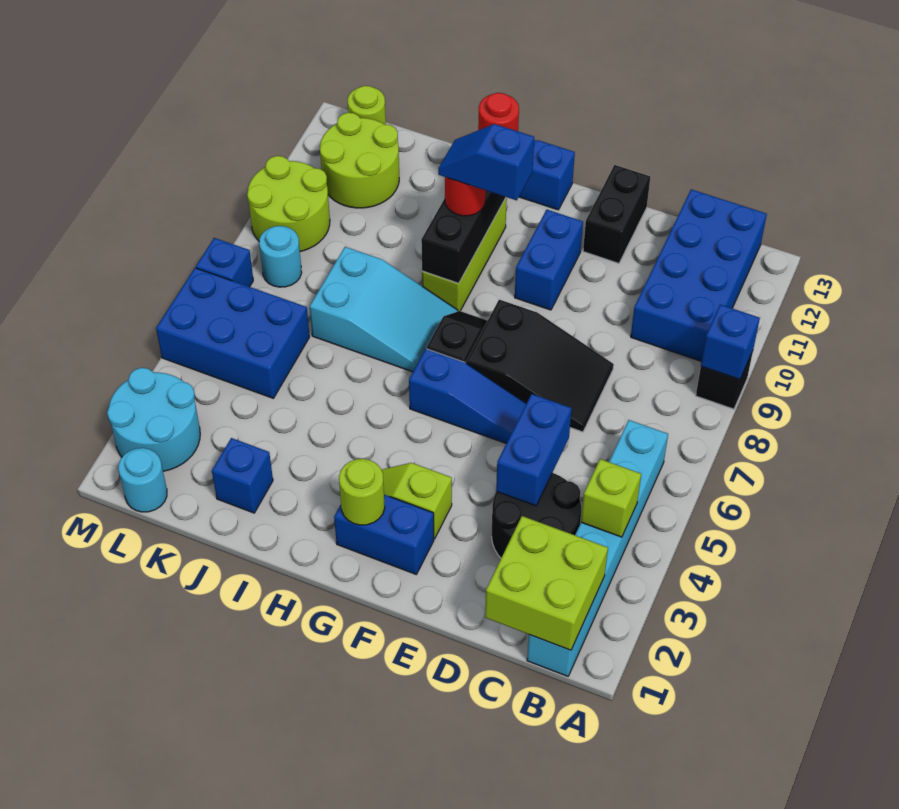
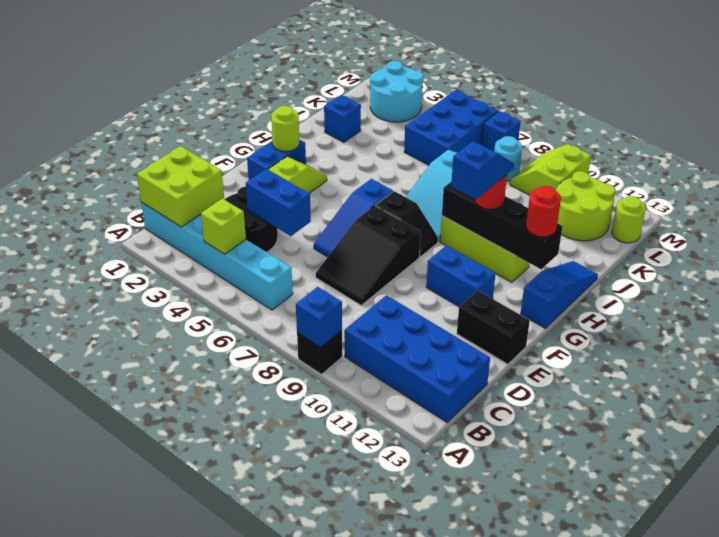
cyan round brick L1 level 1 -> none
lime round brick L9:M10 level 1 -> lime slope L9:M10 level 1 top 10

